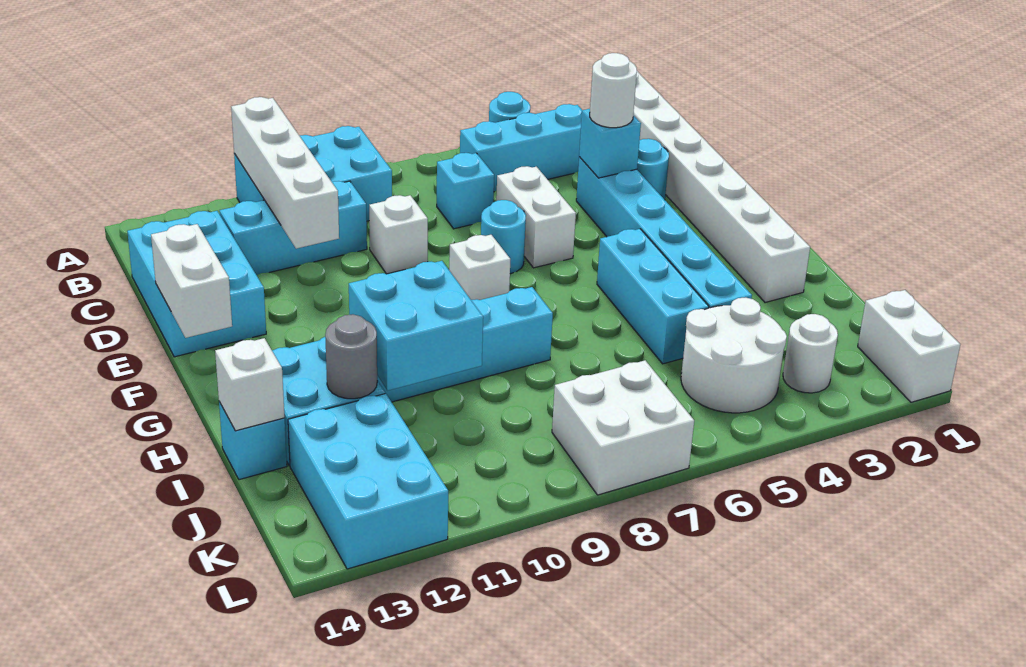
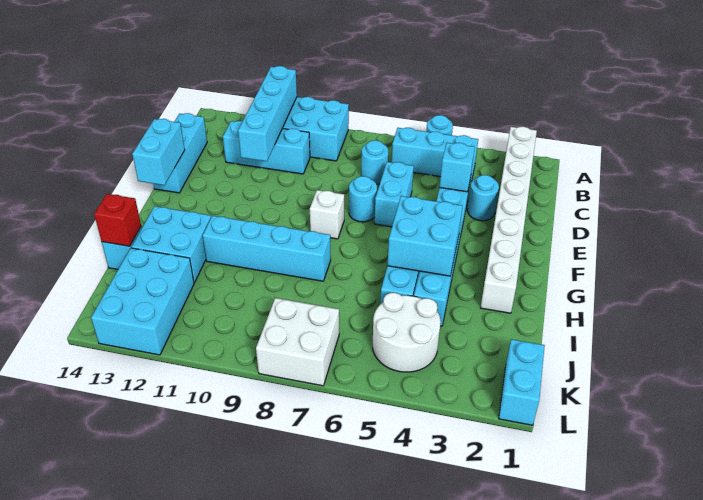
white brick A11:D11 level 2 -> cyan brick A11:D11 level 2
cyan brick C7 level 1 -> cyan round brick C7 level 1
cyan brick C13:E14 level 1 -> cyan brick C14:E14 level 1
white round brick D4 level 3 -> none
white brick D6:E6 level 1 -> cyan brick D6:E6 level 1
white brick D9 level 1 -> none
white brick E14:F14 level 2 -> cyan brick E14:F14 level 2
cyan brick H10:I11 level 2 -> cyan brick G4:H5 level 2
grey round brick I12 level 2 -> none
white brick I14 level 2 -> red brick I14 level 2
white brick K1:L1 level 1 -> cyan brick K1:L1 level 1
white round brick K3 level 1 -> none

